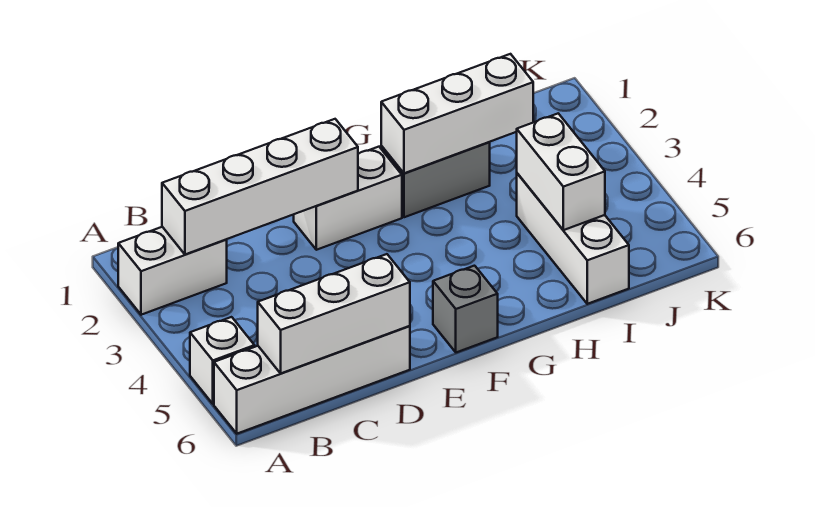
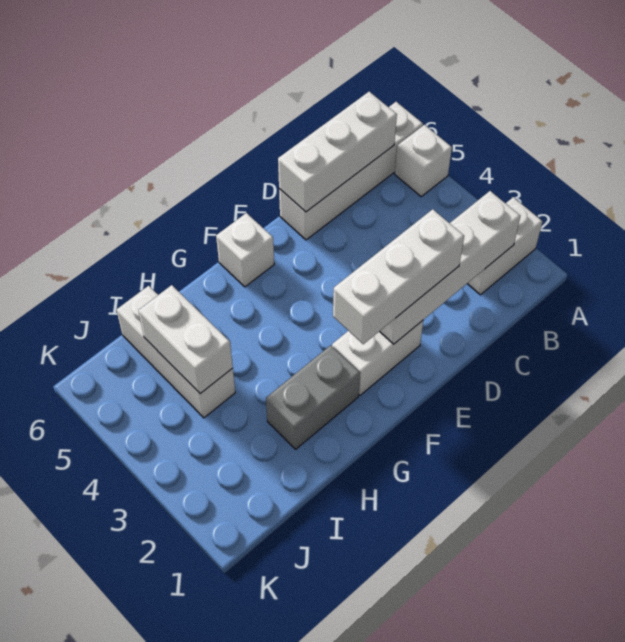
grey brick F6 level 1 -> white brick F6 level 1
white brick G2:I2 level 2 -> white brick D2:F2 level 3

